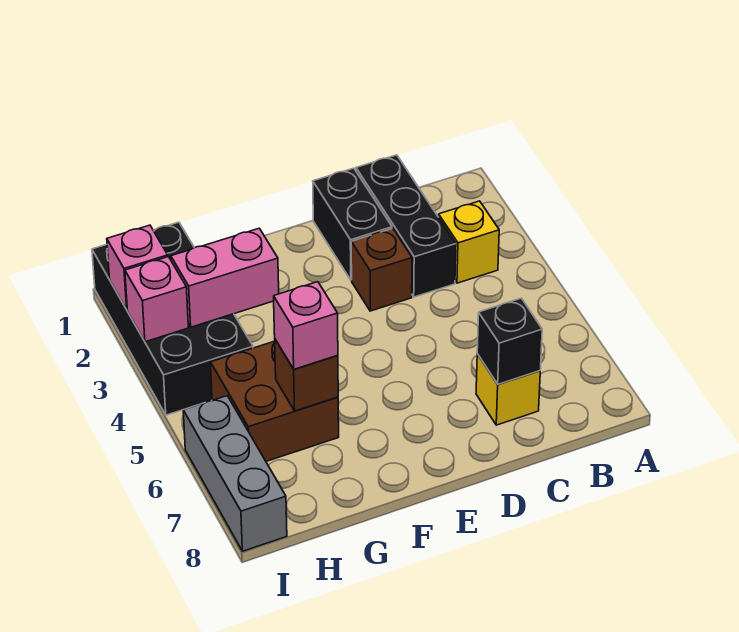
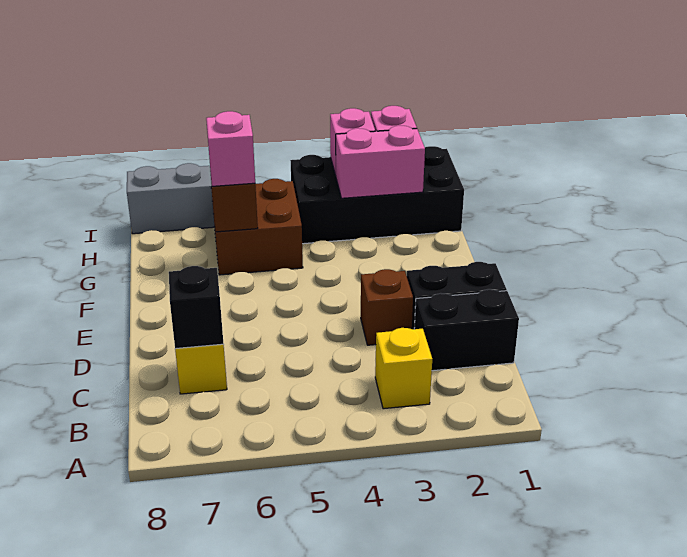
black brick C1:C3 level 1 -> black brick C1:C2 level 1
pink brick G3:H3 level 2 -> pink brick H2:H3 level 2

